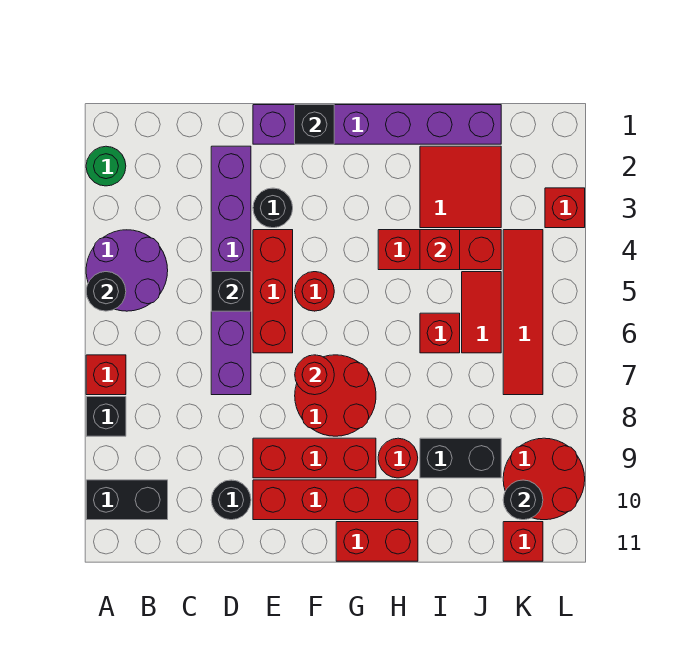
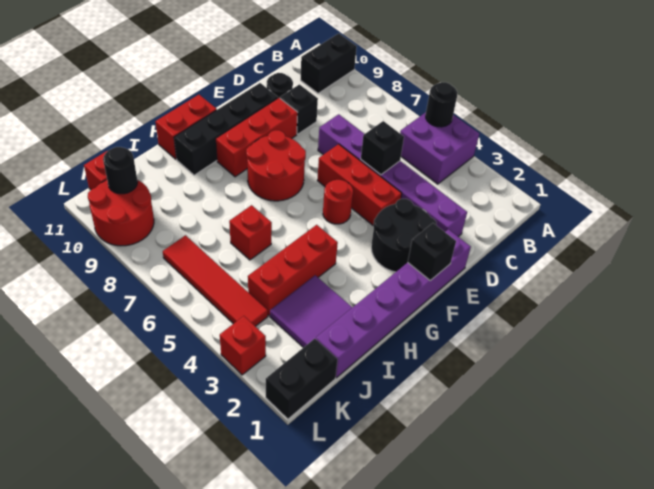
green round brick A2 level 1 -> none
purple round brick A4:B5 level 1 -> purple brick A4:B5 level 1
red brick A7 level 1 -> none
black brick A8 level 1 -> black brick D9 level 1
black round brick E3 level 1 -> black round brick E2:F3 level 1
red brick E10:H10 level 1 -> black brick E10:H10 level 1
red round brick F7 level 2 -> none
red round brick H9 level 1 -> none
red tile I2:J3 level 1 -> purple tile I2:J3 level 1
red brick I4 level 2 -> none
black brick I9:J9 level 1 -> black brick K1:L1 level 1
red tile J5:J6 level 1 -> none

